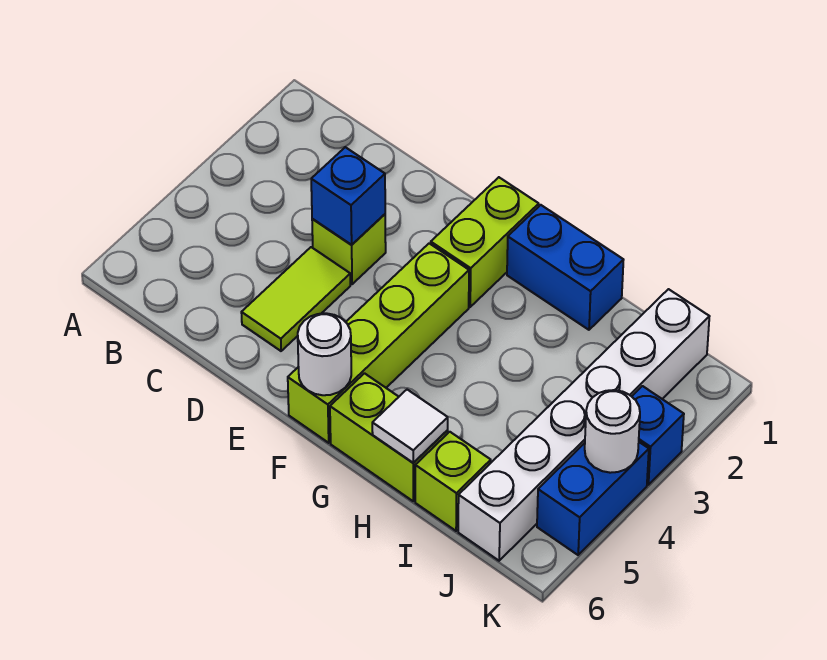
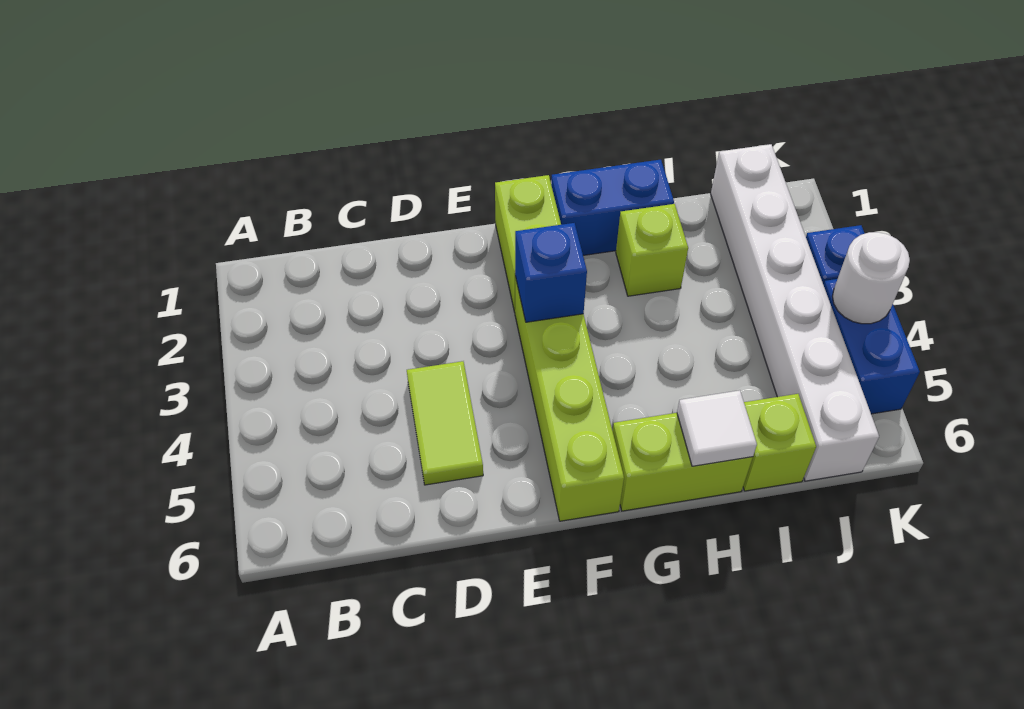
lime brick D3 level 1 -> lime brick H2 level 1
blue brick D3 level 2 -> blue brick F3 level 2
white round brick F6 level 2 -> none

